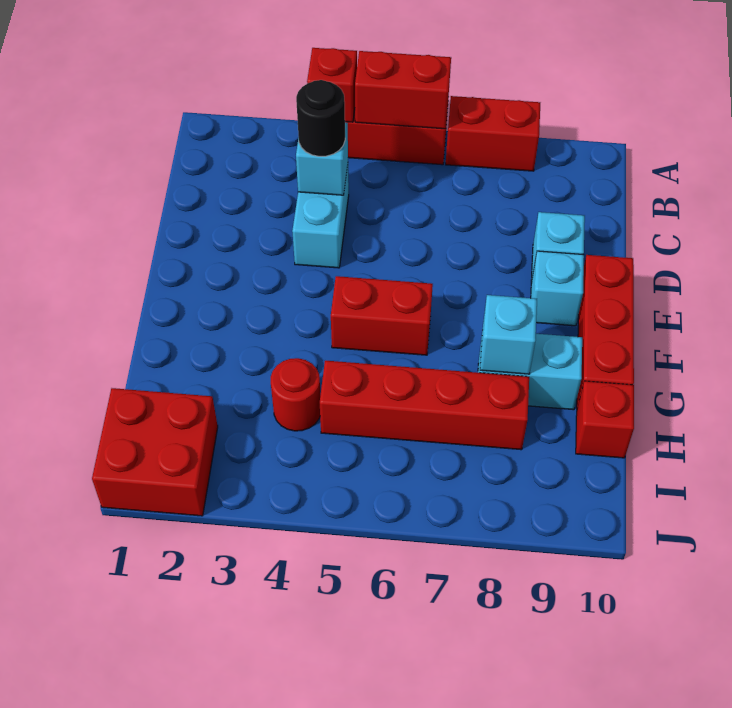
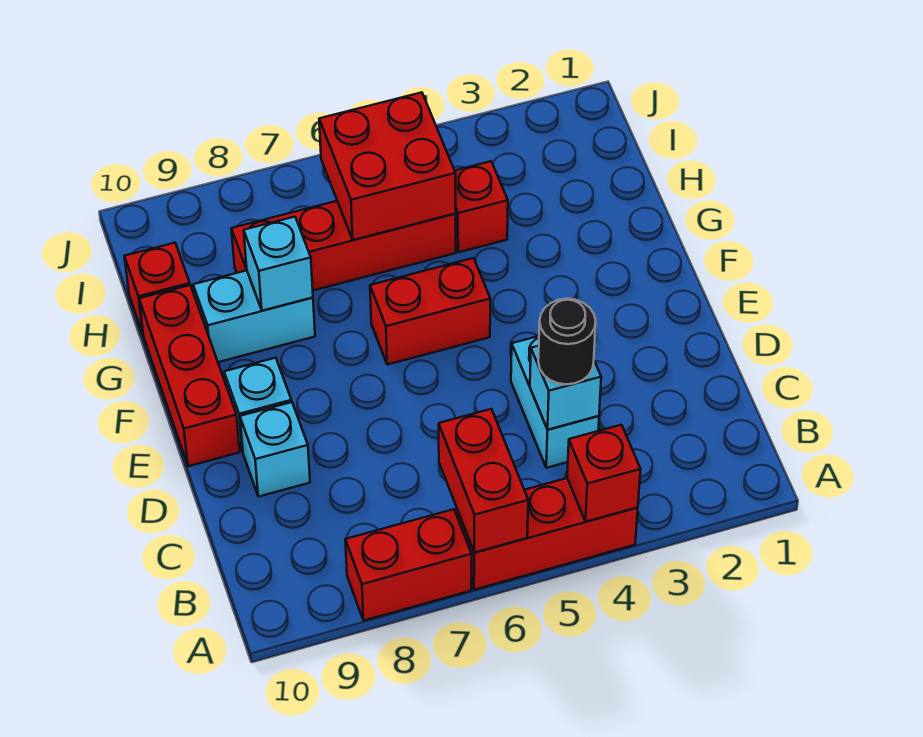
red brick A5:A6 level 2 -> red brick A6:B6 level 2
red round brick H4 level 1 -> red brick H4 level 1
red brick I1:J2 level 1 -> red brick H5:I6 level 2

